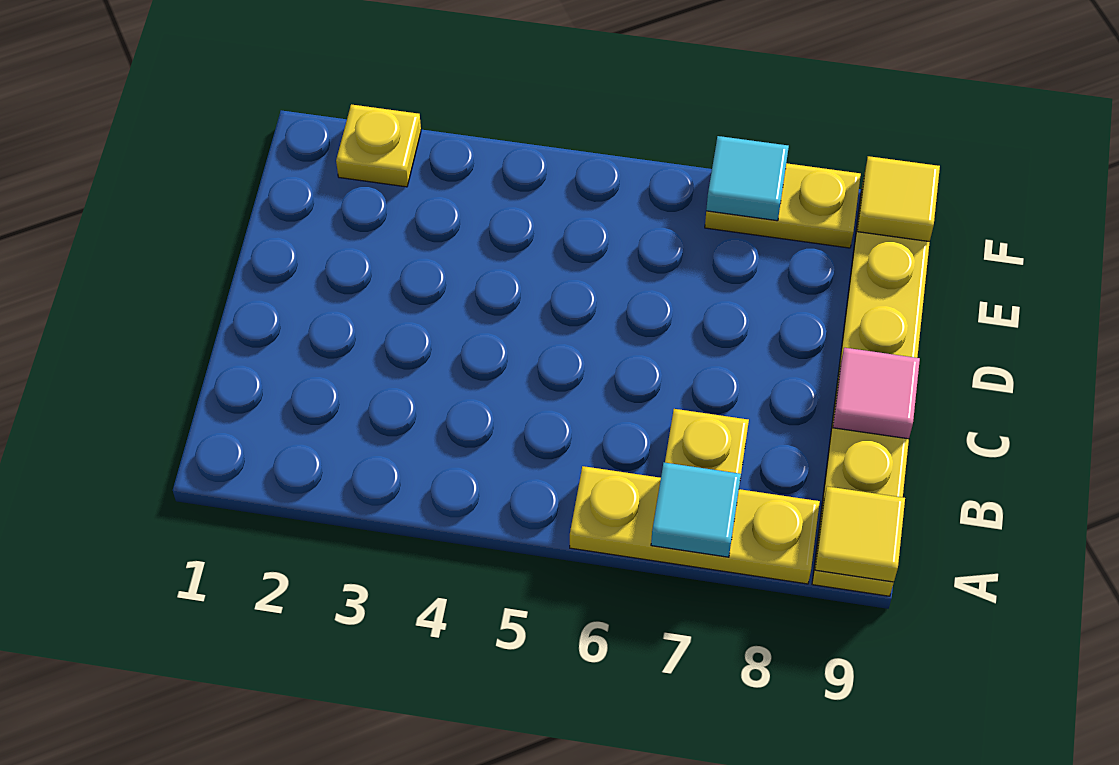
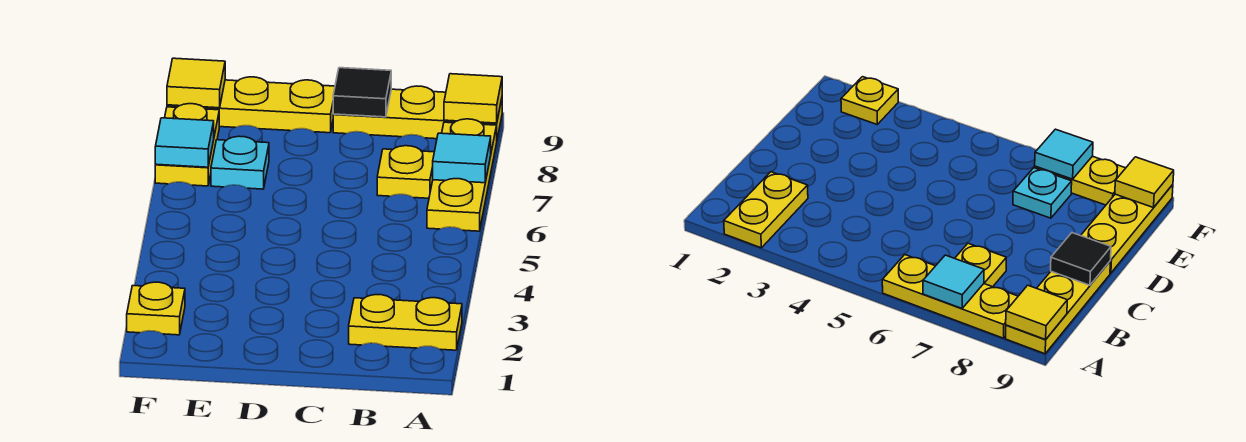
none -> yellow plate A2:B2 level 1
pink tile C9 level 2 -> black tile C9 level 2
none -> cyan plate E7 level 1

